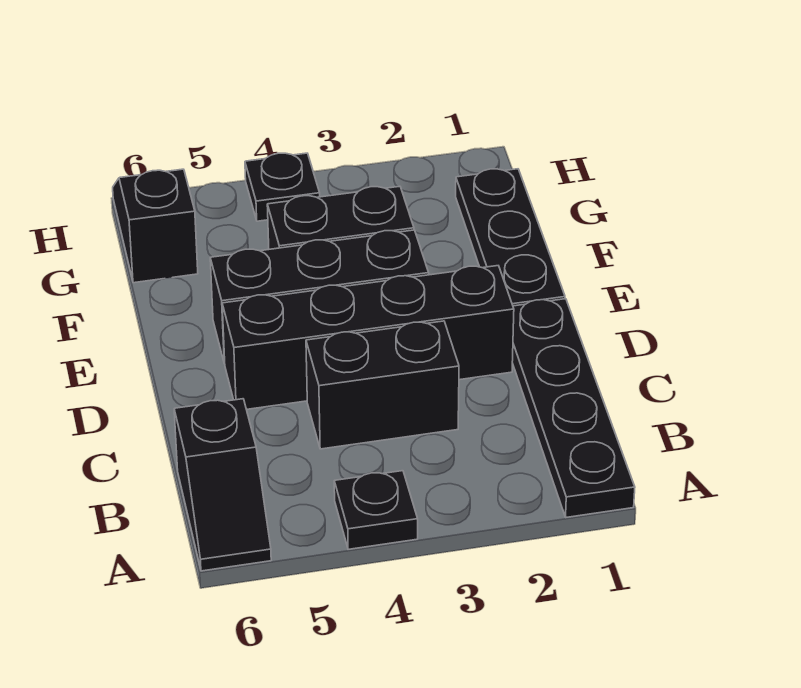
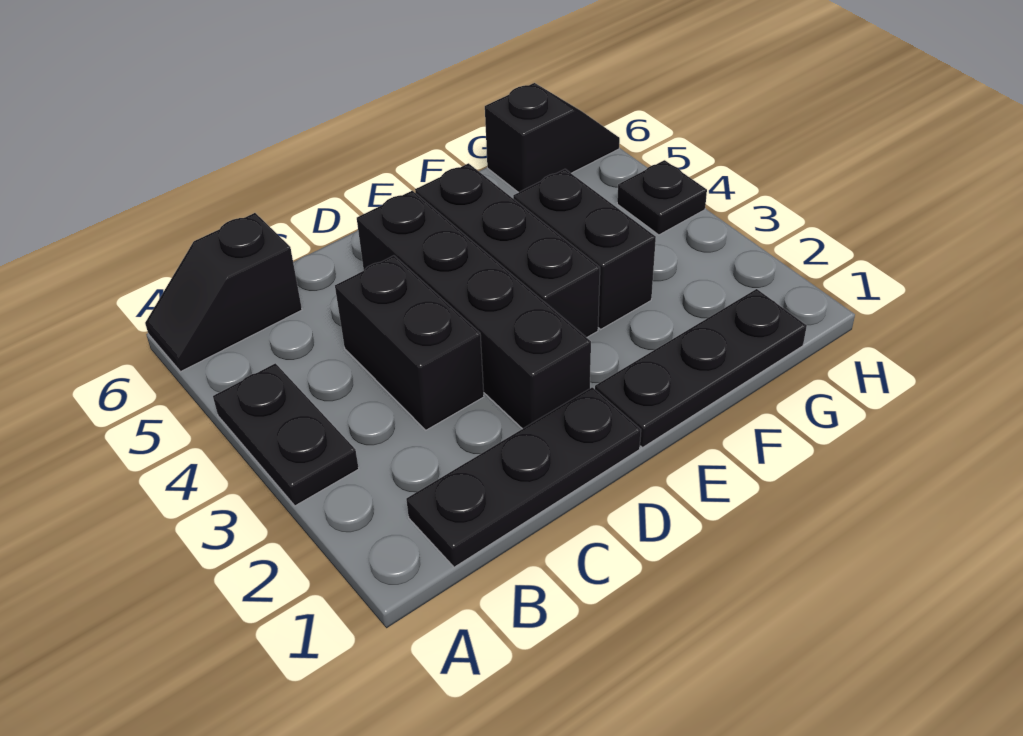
black plate A1:D1 level 1 -> black plate B1:D1 level 1
black plate A4 level 1 -> black plate A3:A4 level 1

